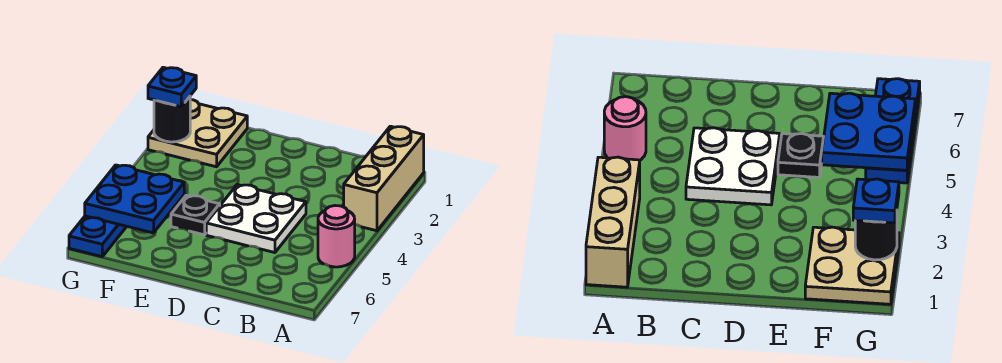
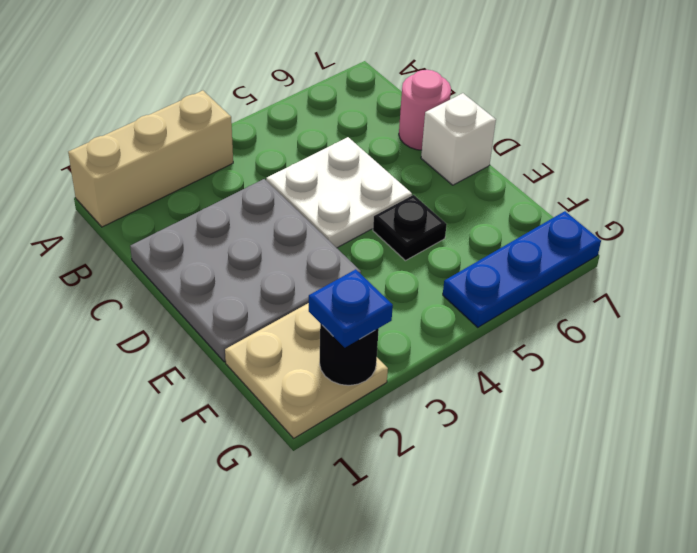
pink round brick A5 level 1 -> pink round brick C7 level 1
none -> grey plate C1:E3 level 1
none -> white brick D7 level 1
blue plate F5:G6 level 2 -> none

